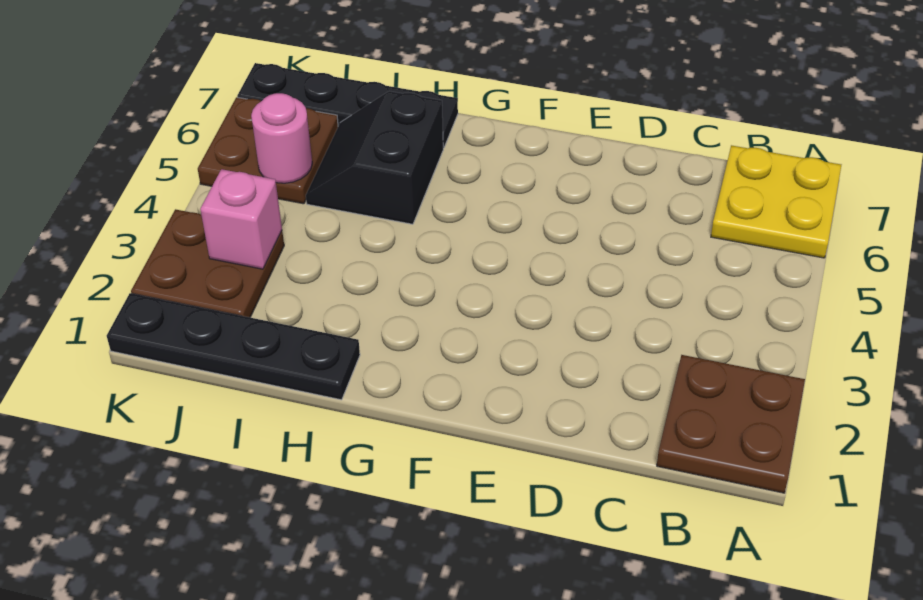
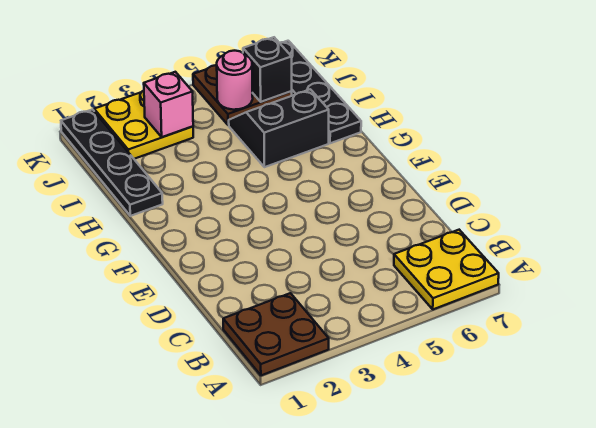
brown plate J2:K3 level 1 -> yellow plate J2:K3 level 1
none -> black brick J6 level 2

